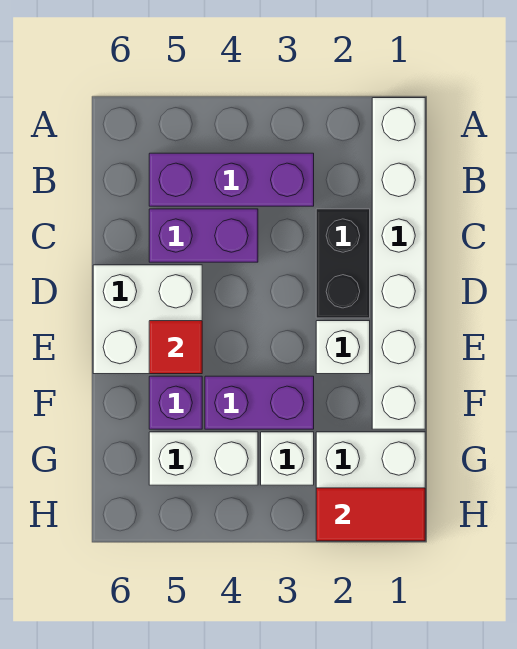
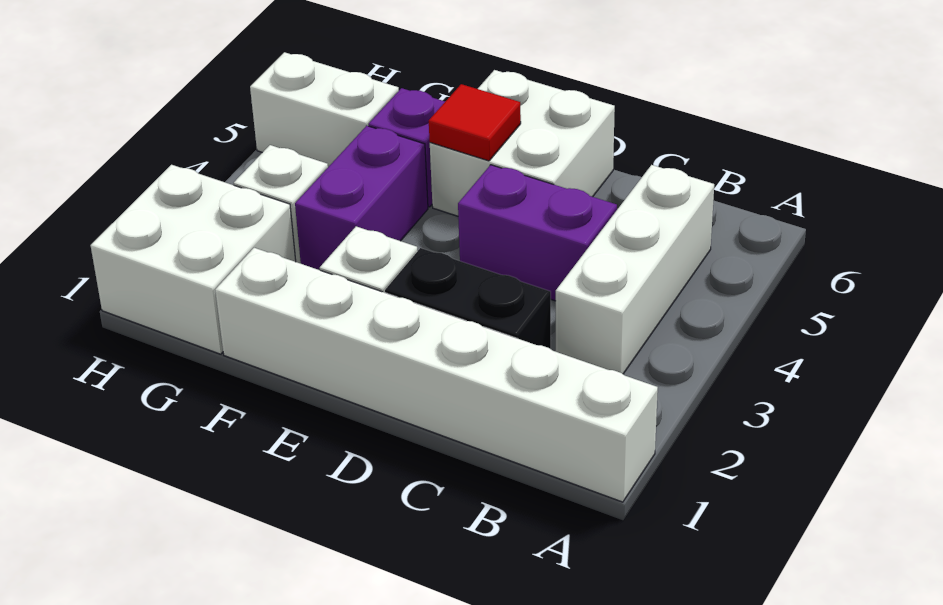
purple brick B3:B5 level 1 -> white brick B3:B5 level 1
purple brick C4:C5 level 1 -> purple brick C4:D4 level 1
white brick G4:G5 level 1 -> white brick G5:H5 level 1
red tile H1:H2 level 2 -> none

